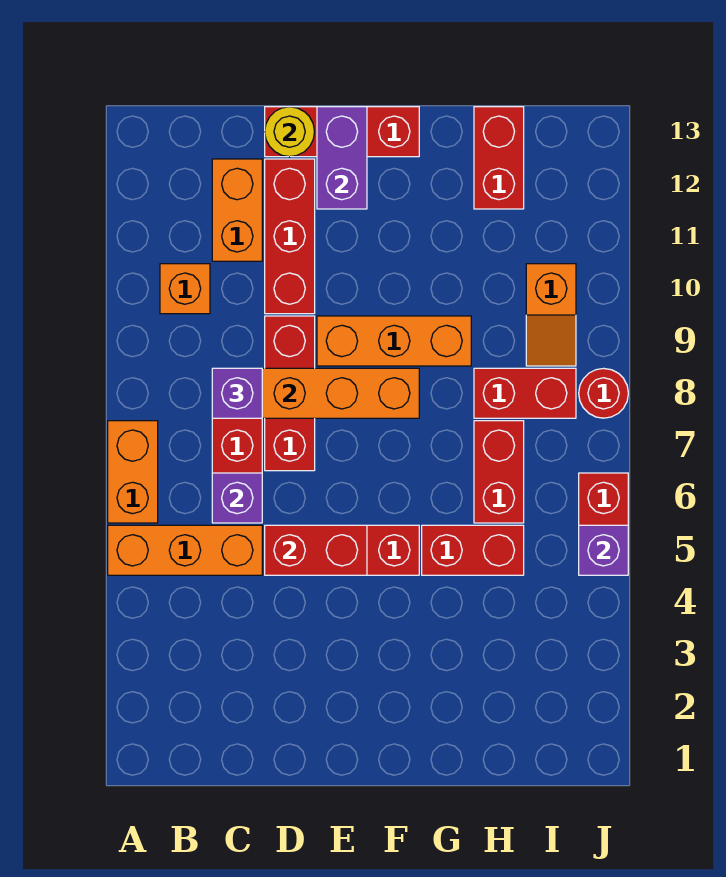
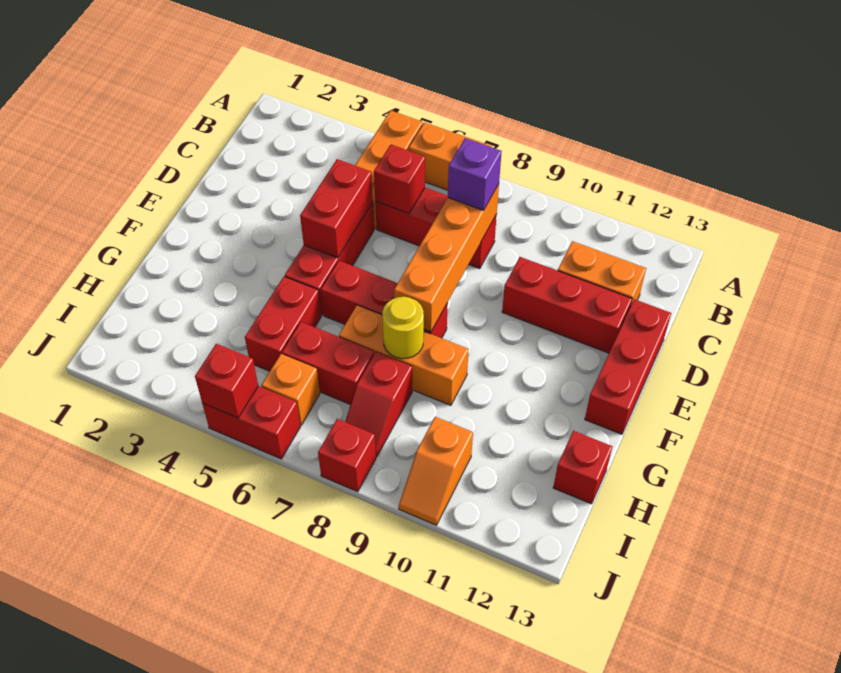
orange brick B10 level 1 -> orange brick I6 level 1
purple brick C6 level 2 -> red brick C6 level 2
red brick D7:D9 level 1 -> red brick F6:F8 level 1
yellow round brick D13 level 2 -> yellow round brick G8 level 2
orange brick E9:G9 level 1 -> orange brick G7:G9 level 1
purple brick E12:E13 level 2 -> none
red brick H8:I8 level 1 -> red slope H8:I8 level 1 top H
red brick H12:H13 level 1 -> red brick H13 level 1
orange slope I9:I10 level 1 top 10 -> orange slope I10:J10 level 1 top I
purple brick J5 level 2 -> red brick J5 level 2
red round brick J8 level 1 -> red brick J8 level 1

